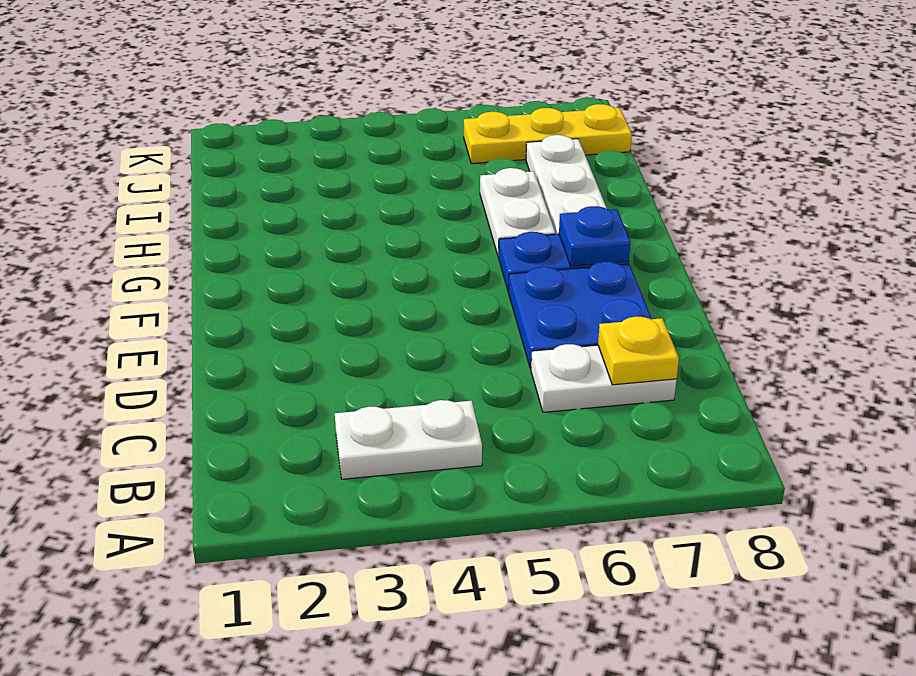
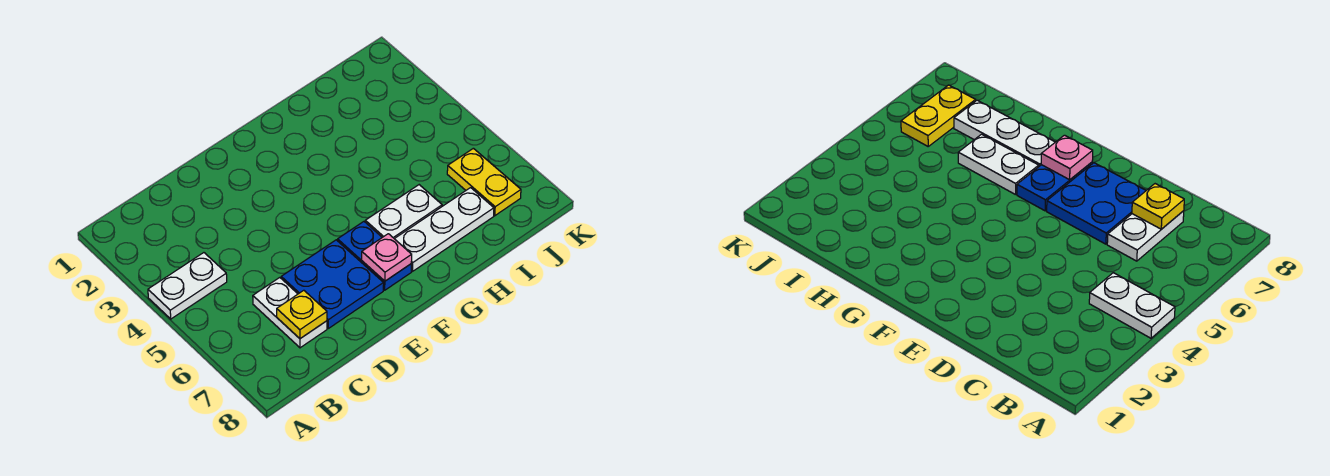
white plate B3:B4 level 1 -> white plate A4:B4 level 1
blue plate F7 level 2 -> pink plate F7 level 2
yellow plate J6:J8 level 1 -> yellow plate J6:J7 level 1

